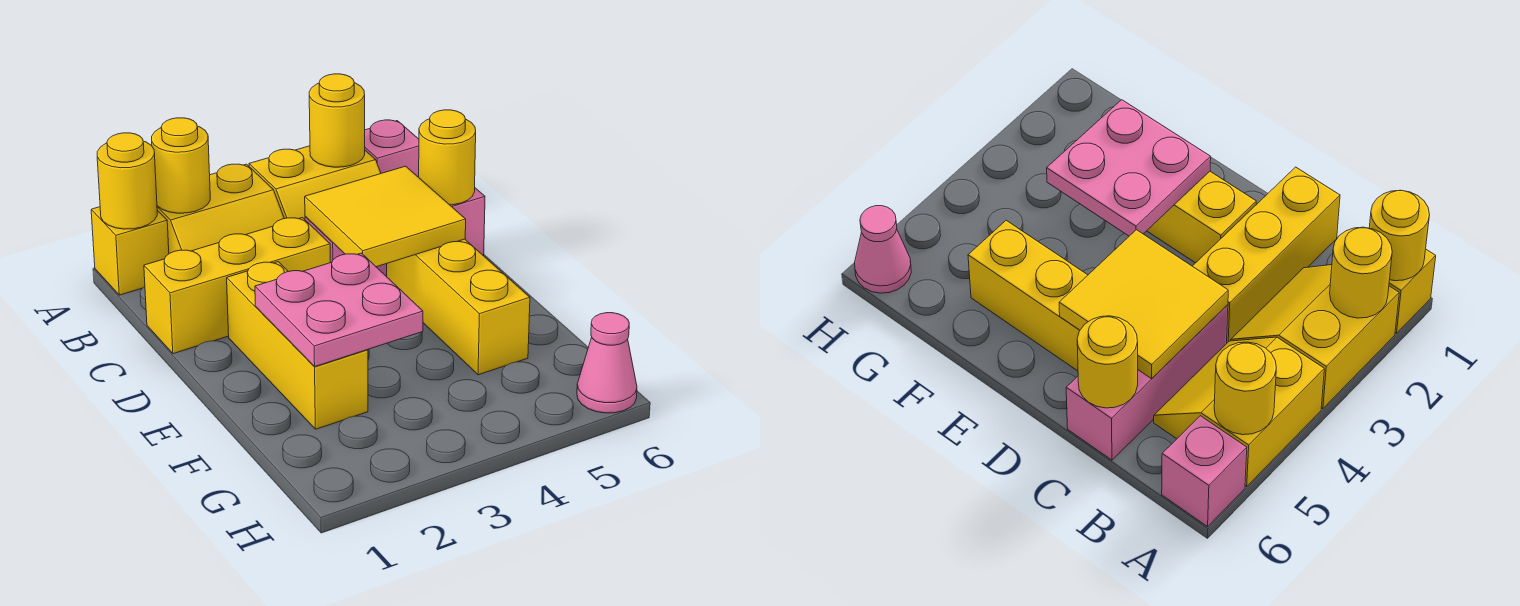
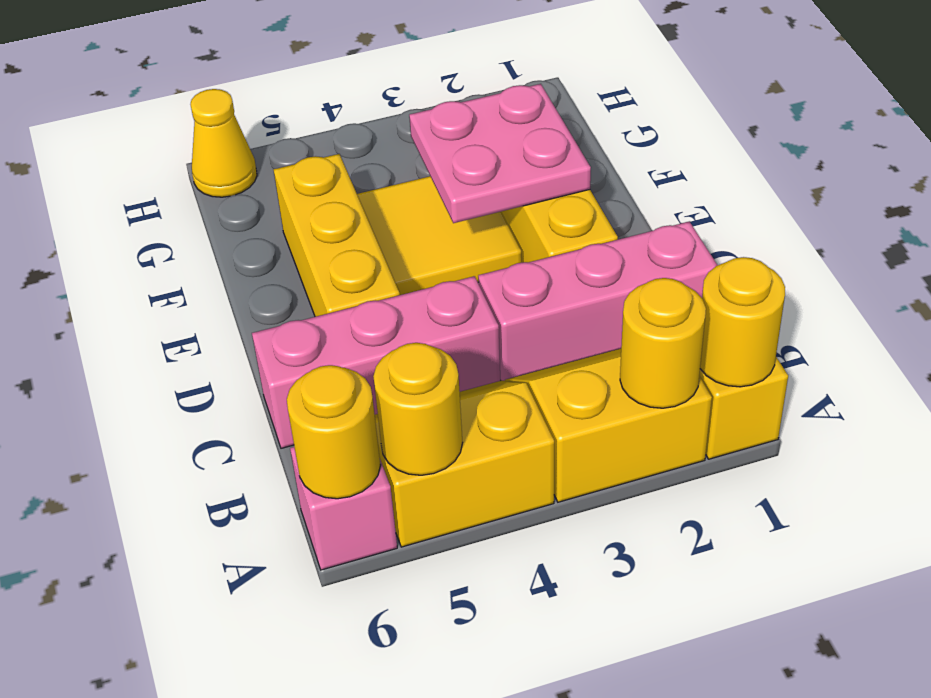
yellow brick C1:C3 level 1 -> pink brick C1:C3 level 1
yellow tile C4:D5 level 2 -> yellow tile E3:F4 level 1
yellow round brick C6 level 2 -> yellow round brick A6 level 2
pink cone H6 level 1 -> yellow cone H6 level 1

